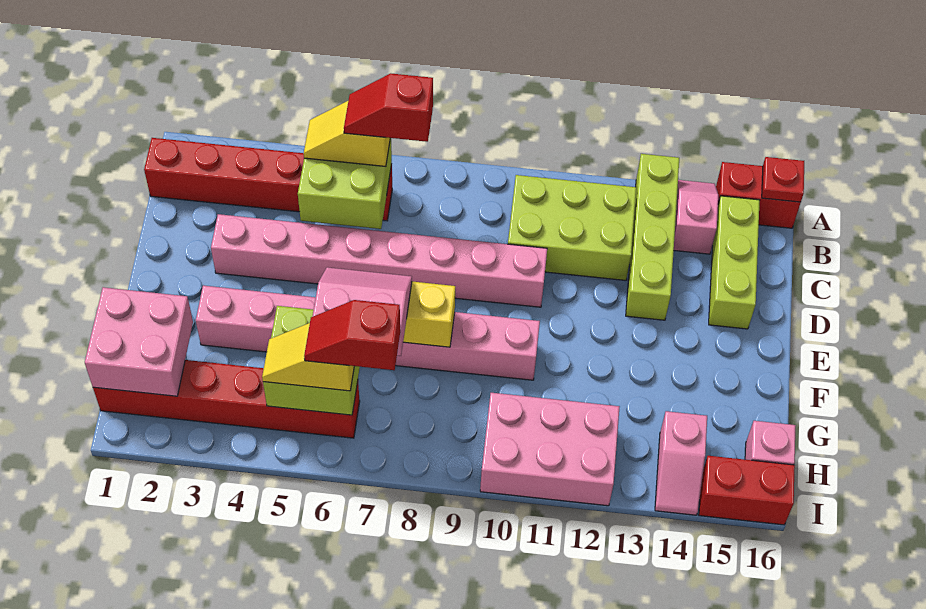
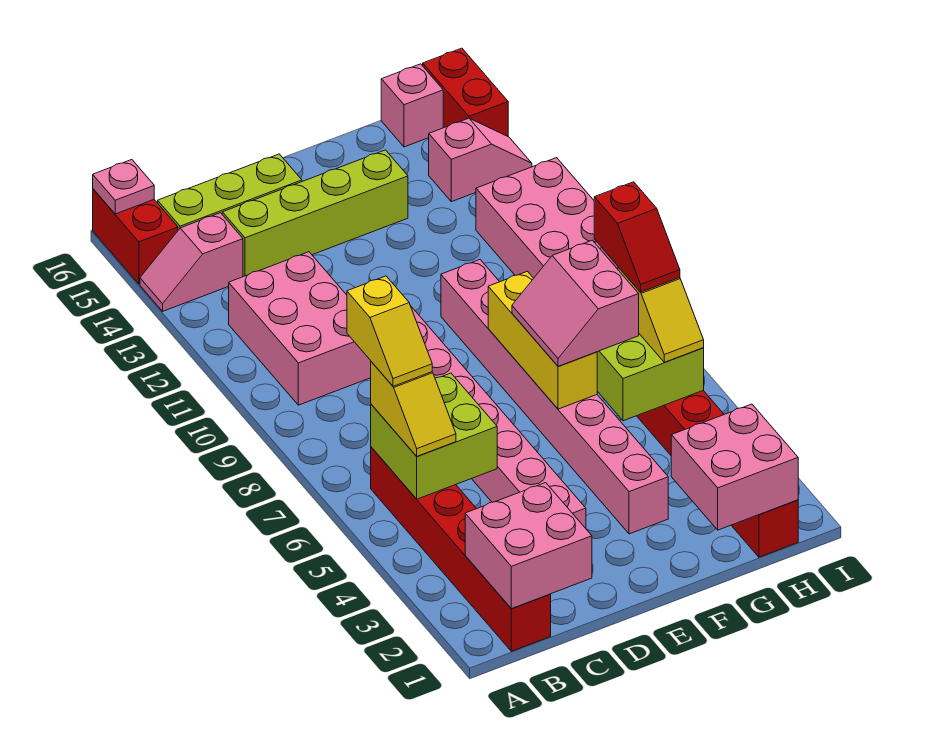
lime brick A13:D13 level 1 -> lime brick C14:F14 level 1
red plate A16 level 2 -> pink plate A16 level 2
none -> pink brick B1:C2 level 2
red slope B6:B7 level 4 top 7 -> yellow slope B6:B7 level 4 top 7
lime brick B10:C12 level 1 -> pink brick B10:C12 level 1

